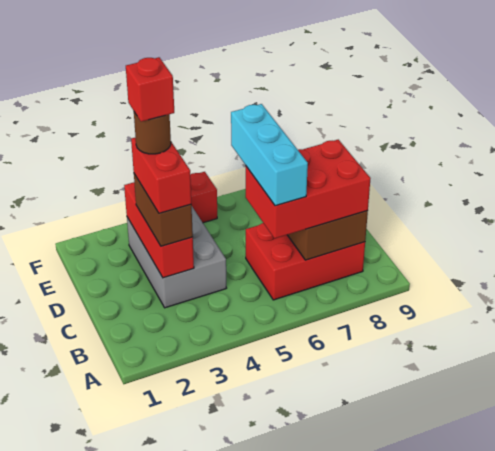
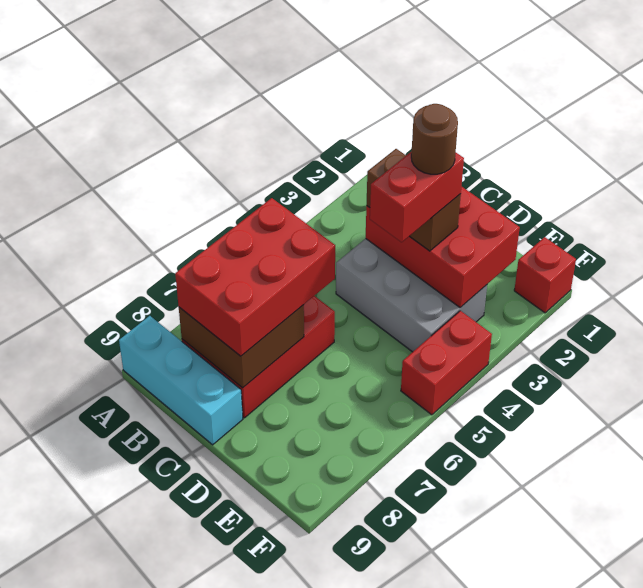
cyan brick B6:D6 level 4 -> cyan brick A9:C9 level 1
red brick C3:E3 level 2 -> red brick C2:E3 level 2
red brick C3:D3 level 4 -> red brick D3:D4 level 4
red brick D3 level 6 -> red brick F1 level 1

